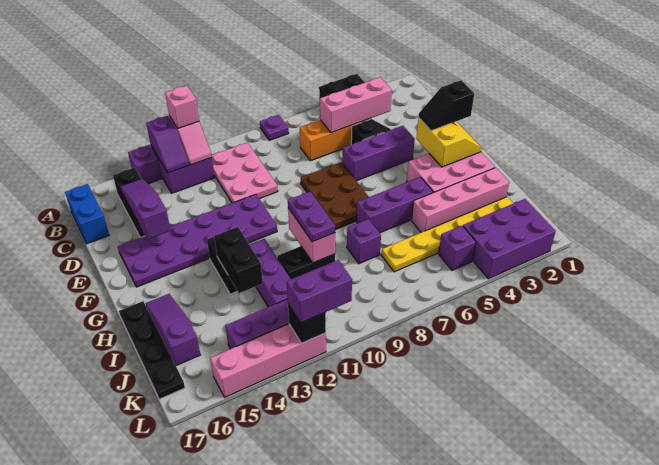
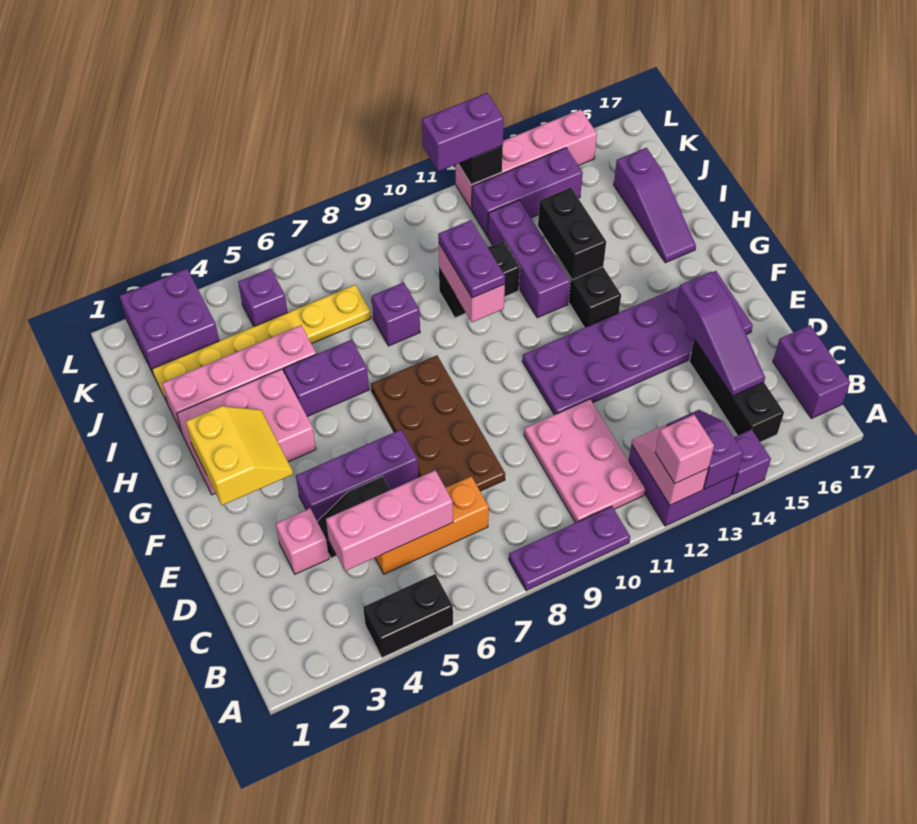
purple plate A8 level 1 -> purple plate A8:A10 level 1
blue brick B17:C17 level 1 -> purple brick B17:C17 level 1
none -> pink brick D3 level 1
brown plate E7:G8 level 1 -> brown plate D7:G8 level 1
yellow slope F2:G3 level 2 top 3 -> yellow slope F2:G3 level 2 top 2
black slope F2:F3 level 3 top 2 -> none
purple brick H5:H7 level 1 -> purple brick H5:H6 level 1
black plate H17:K17 level 1 -> none
purple brick K2:L4 level 1 -> purple brick K2:L3 level 1

